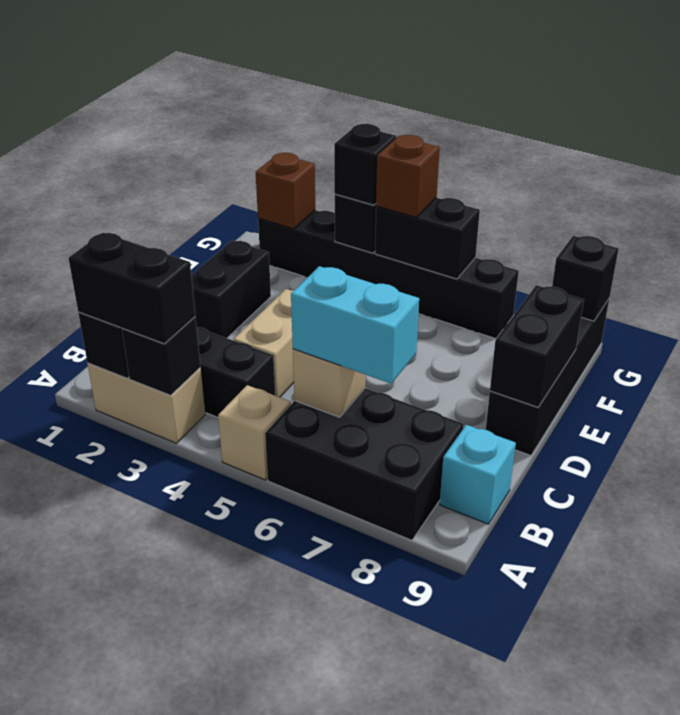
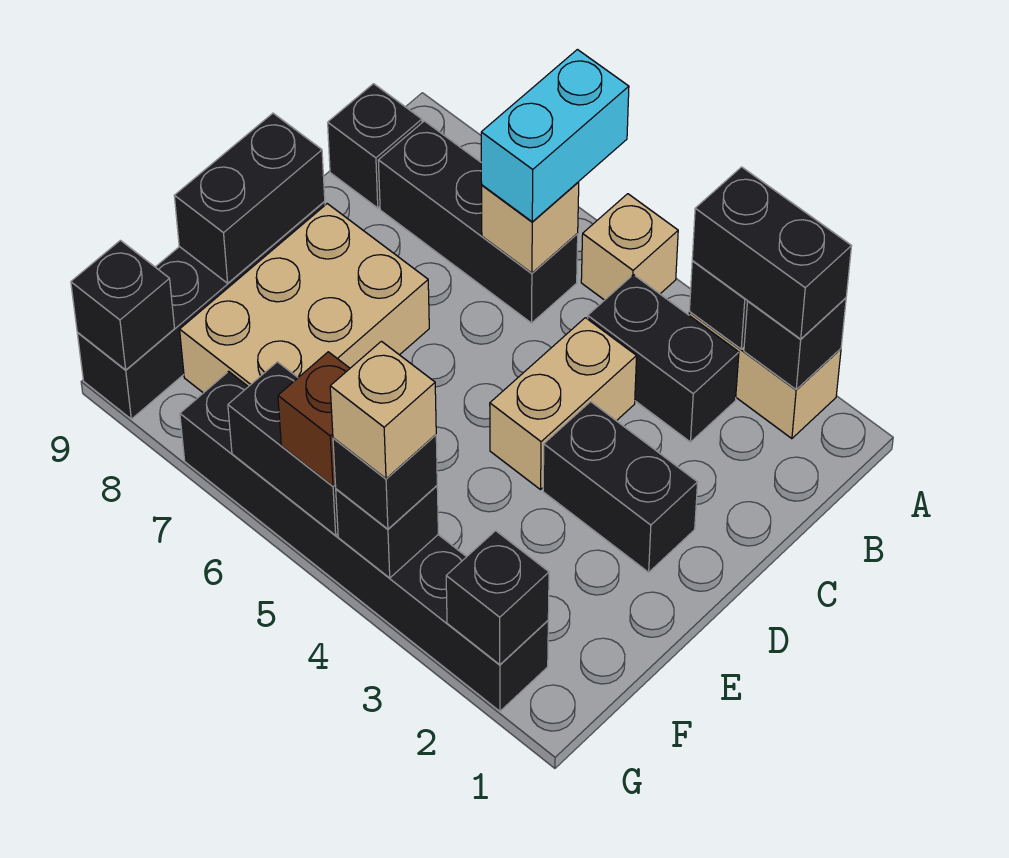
black brick A6:B8 level 1 -> black brick B6:B8 level 1
cyan brick B6:B7 level 3 -> cyan brick A6:B6 level 3
cyan brick B9 level 1 -> black brick B9 level 1
black brick D2:E2 level 1 -> black brick D2:D3 level 1
none -> tan brick D7:F8 level 1
brown brick G2 level 2 -> black brick G2 level 2
none -> tan brick G4 level 4

